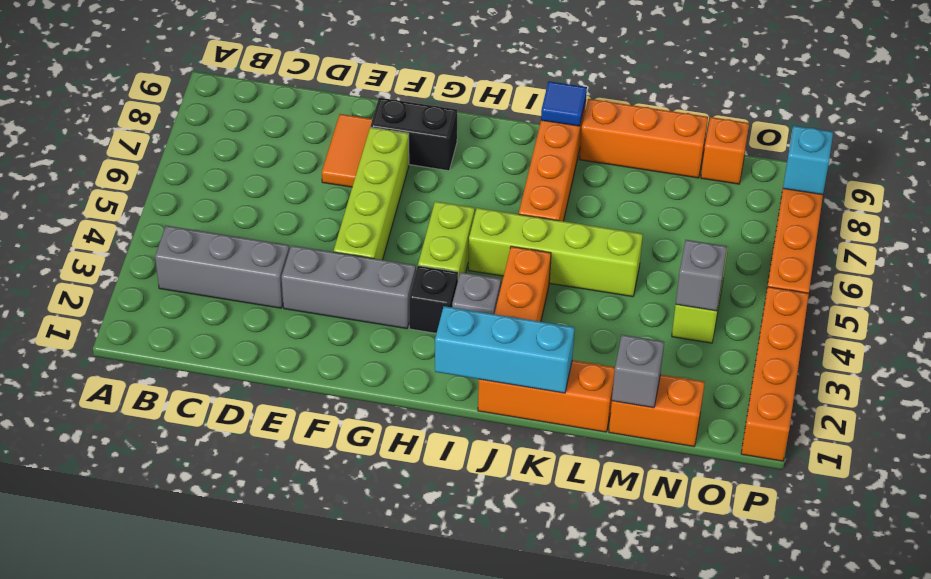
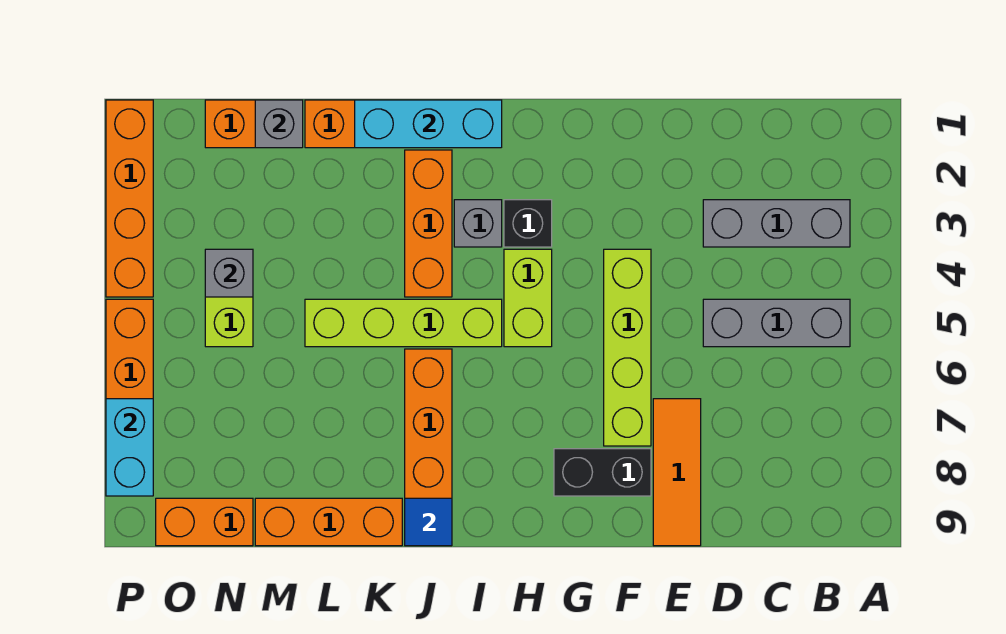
grey brick E3:G3 level 1 -> grey brick B5:D5 level 1
orange tile E7:E8 level 1 -> orange tile E7:E9 level 1
orange brick N9 level 1 -> orange brick N9:O9 level 1
cyan brick P8 level 2 -> cyan brick P7:P8 level 2

